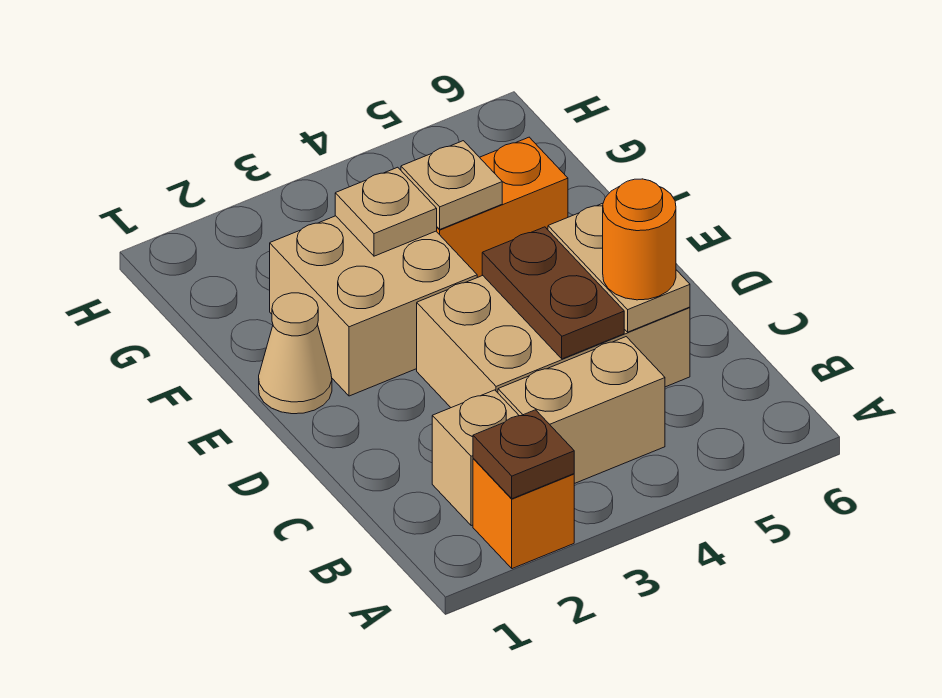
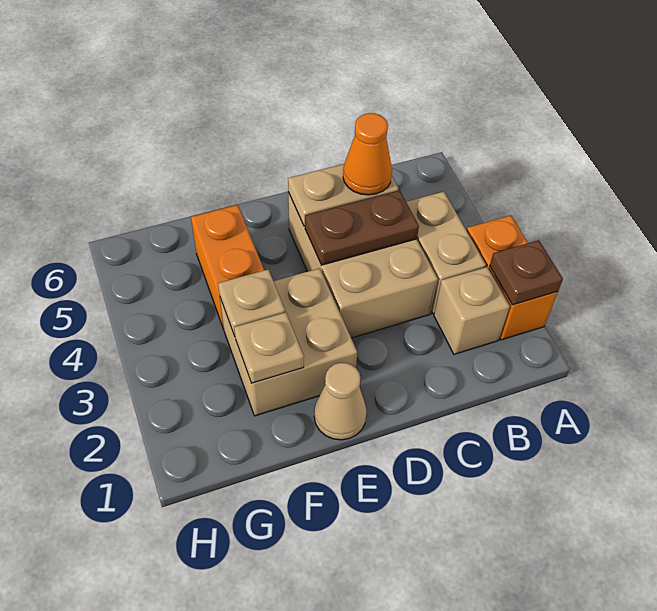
orange brick A2 level 1 -> orange brick A2:A3 level 1
orange round brick C5 level 3 -> orange cone C5 level 3
tan plate F4 level 2 -> tan plate F2 level 2

